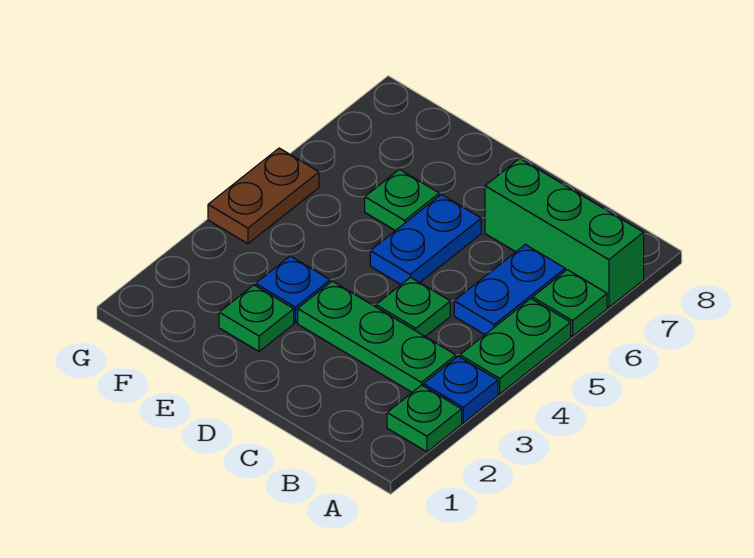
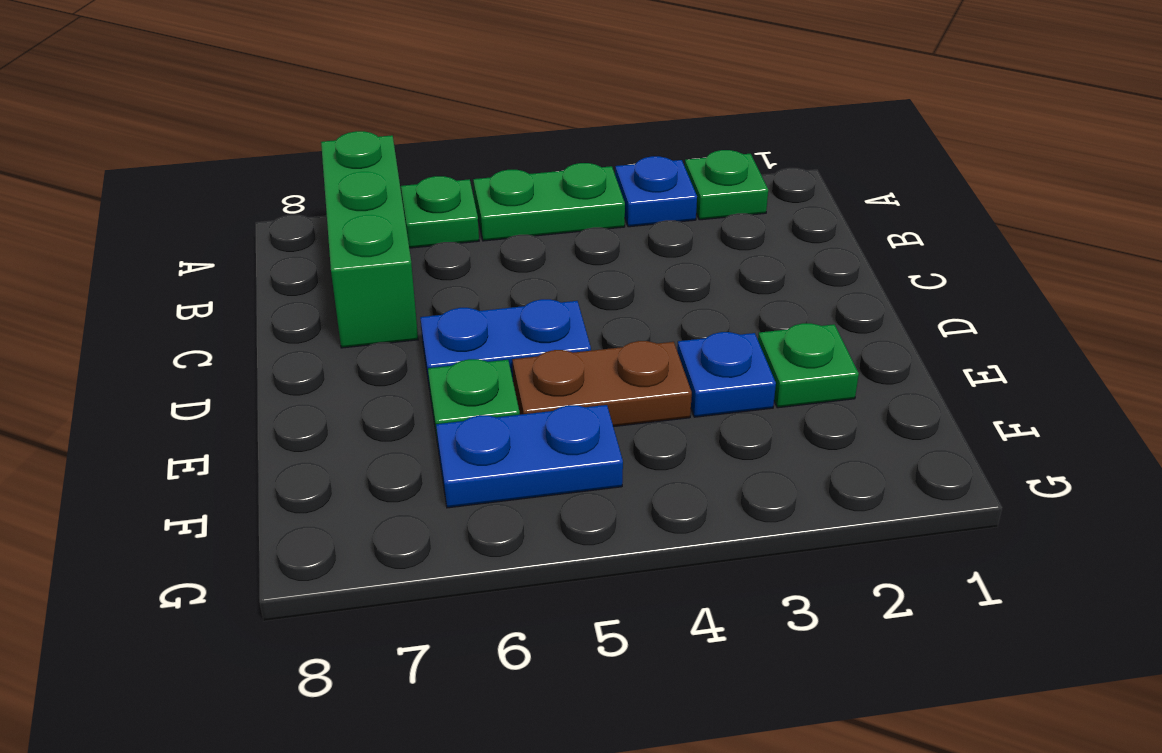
green plate B3:D3 level 1 -> none
blue plate B5:B6 level 1 -> blue plate F5:F6 level 1
green plate C4 level 1 -> none
brown plate G4:G5 level 1 -> brown plate E4:E5 level 1

